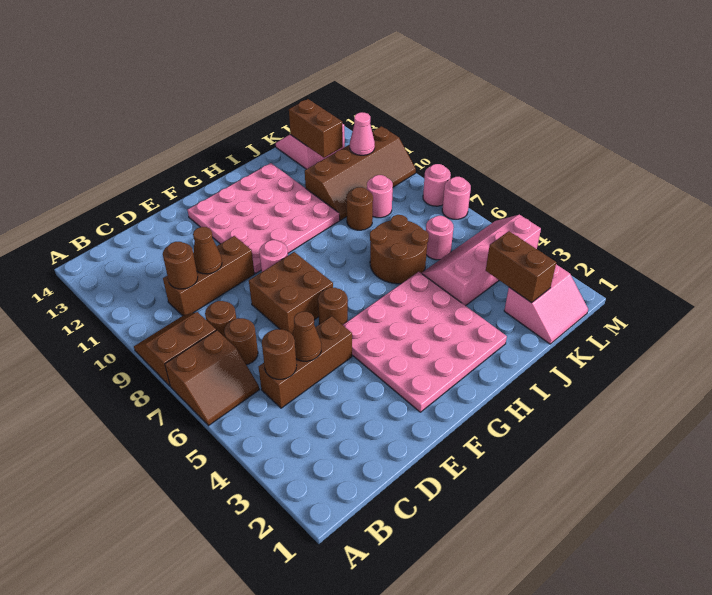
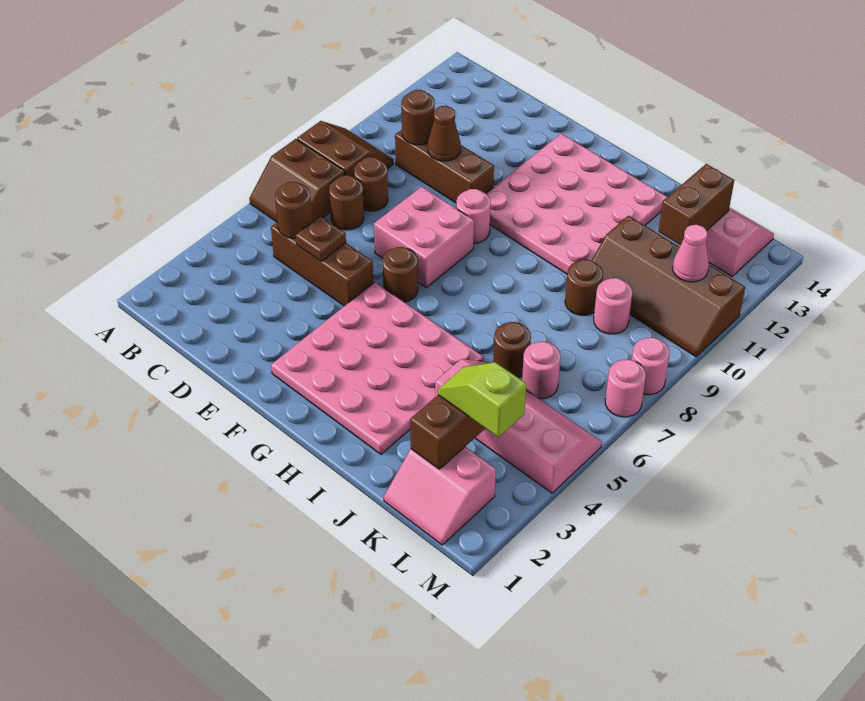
brown cone D5 level 2 -> brown plate D5 level 2
brown brick E7:F8 level 1 -> pink brick E7:F8 level 1
brown round brick I6:J7 level 1 -> brown round brick J6 level 1
none -> lime slope K3:L3 level 3 top L

